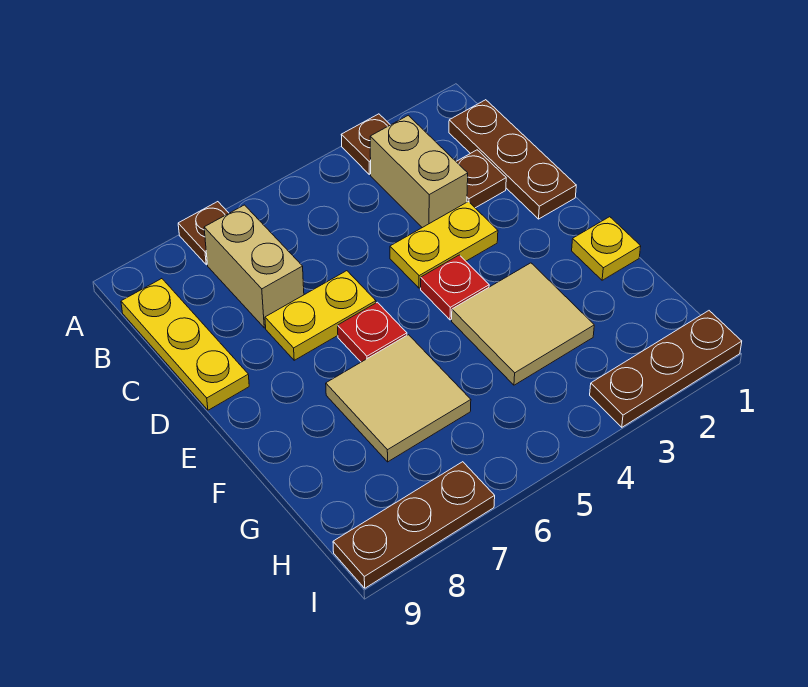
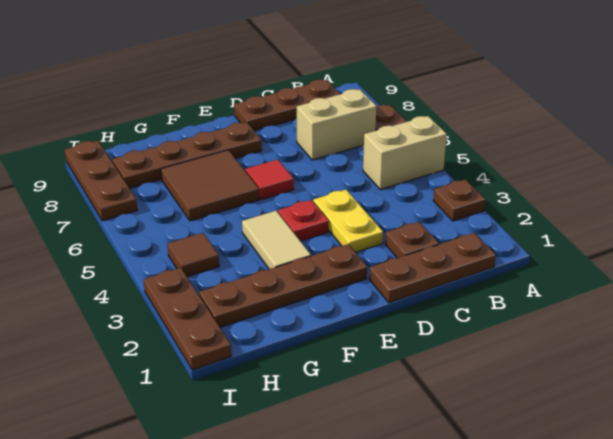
tan brick B3:C3 level 1 -> tan brick A5:B5 level 1
yellow plate B9:D9 level 1 -> brown plate B9:D9 level 1
yellow plate D6:D7 level 1 -> none
none -> brown plate E2:H2 level 1
red plate E6 level 1 -> red tile E6 level 1
none -> brown plate E8:H8 level 1
yellow plate F1 level 1 -> none
tan tile F3:G4 level 1 -> tan tile F3:F4 level 1
tan tile F6:G7 level 1 -> brown tile F6:G7 level 1
none -> brown tile H4 level 1

